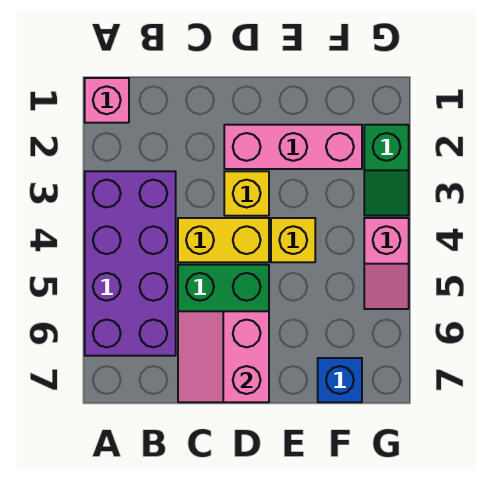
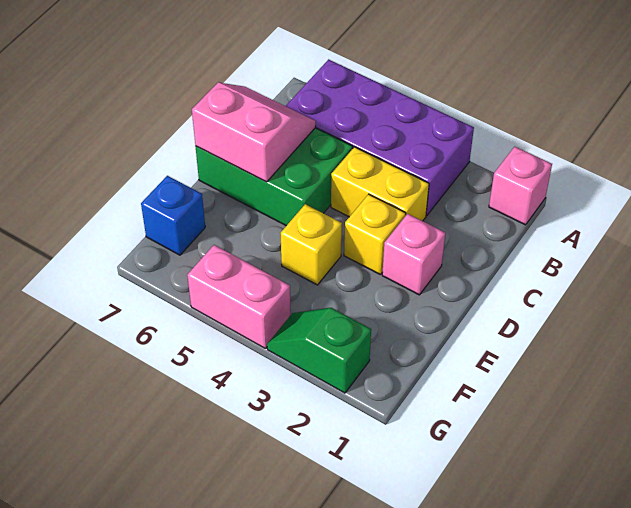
yellow brick C4:D4 level 1 -> yellow brick C3:C4 level 1
pink brick D2:F2 level 1 -> pink brick D2 level 1
pink slope G4:G5 level 1 top 4 -> pink brick G4:G5 level 1

